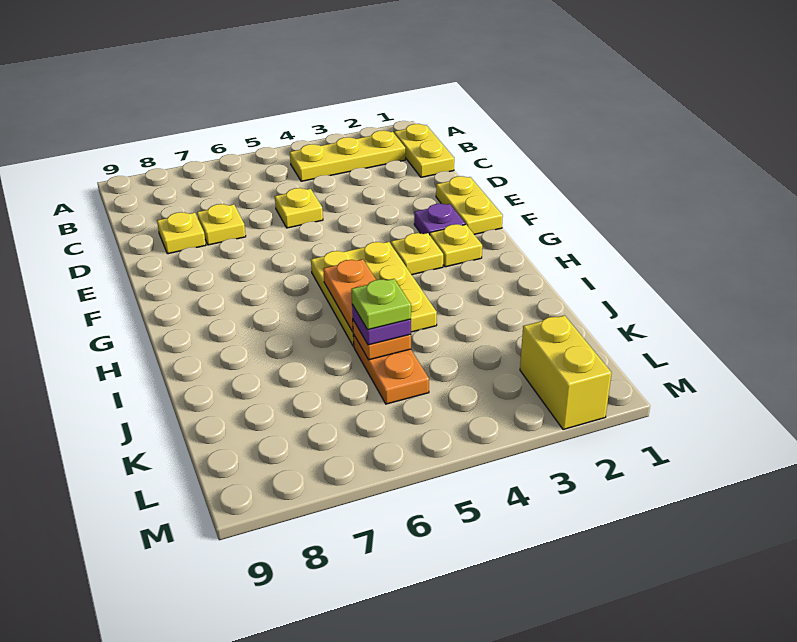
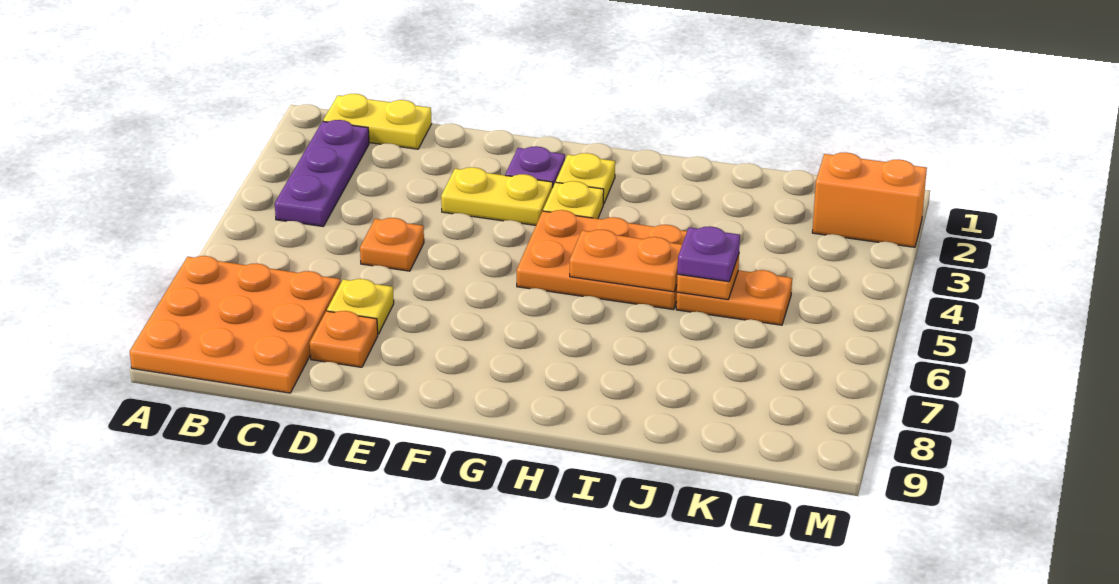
none -> orange plate A7:C9 level 1
yellow plate B2:B4 level 1 -> purple plate B2:B4 level 1
yellow plate D5 level 1 -> orange plate D5 level 1
yellow plate D8 level 1 -> orange plate D8 level 1
yellow plate E1:F1 level 1 -> yellow plate E3:F3 level 1
yellow plate G4:I5 level 1 -> orange plate G4:I5 level 1
lime plate J5 level 4 -> none
yellow brick L2:M2 level 1 -> orange brick L2:M2 level 1

